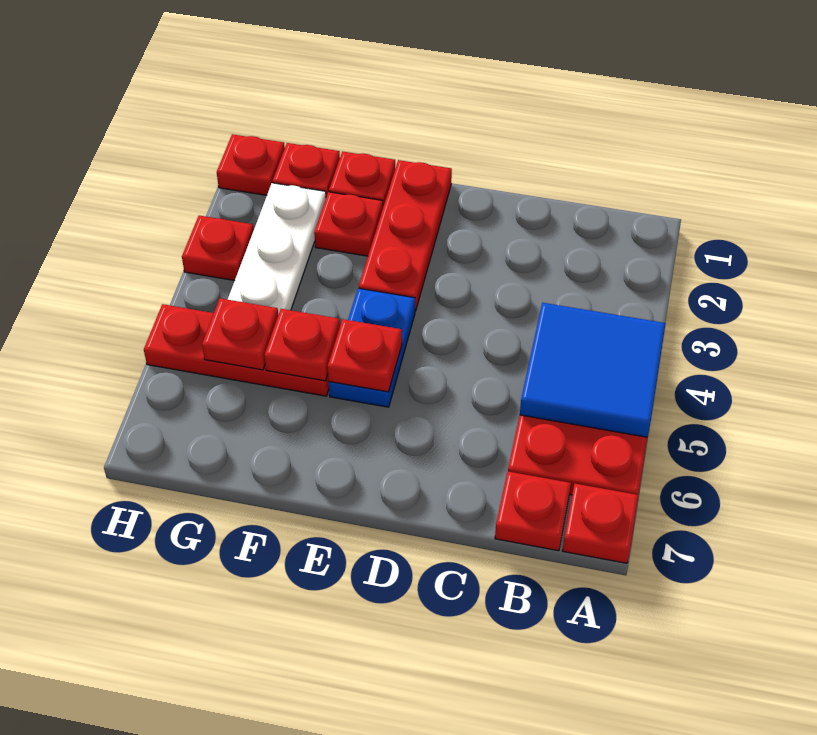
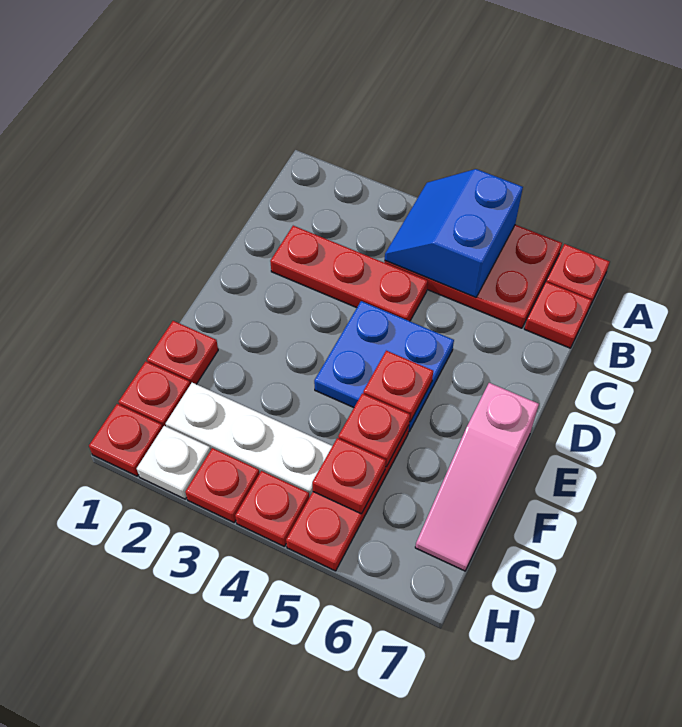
blue tile A4:B5 level 2 -> blue slope A4:B5 level 2 top 5
red plate E1:E3 level 1 -> red plate C2:C4 level 1
blue plate E4:E5 level 1 -> blue plate D4:E5 level 1
none -> pink slope E7:G7 level 1 top E
red plate F2 level 1 -> red plate H4 level 1
none -> white plate H2 level 1

